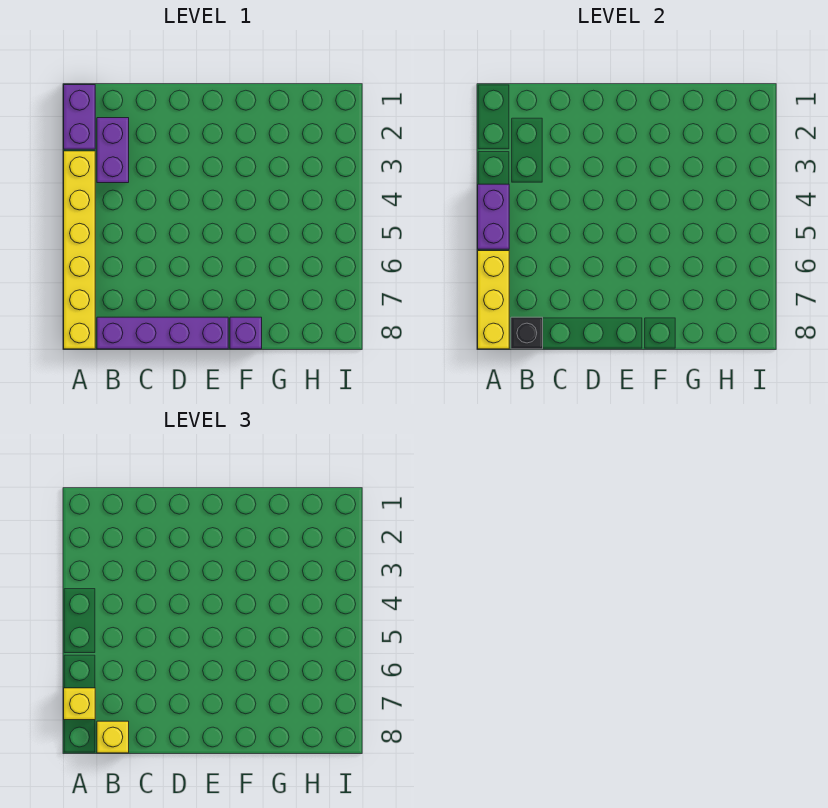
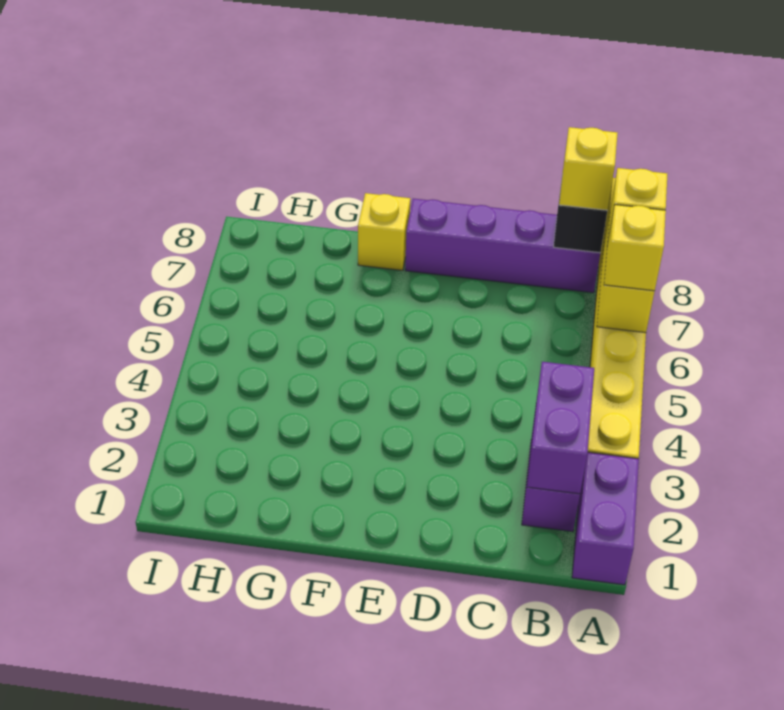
purple brick A4:A5 level 2 -> purple brick B2:B3 level 2
none -> yellow brick A6 level 3
purple brick F8 level 1 -> yellow brick F8 level 1

